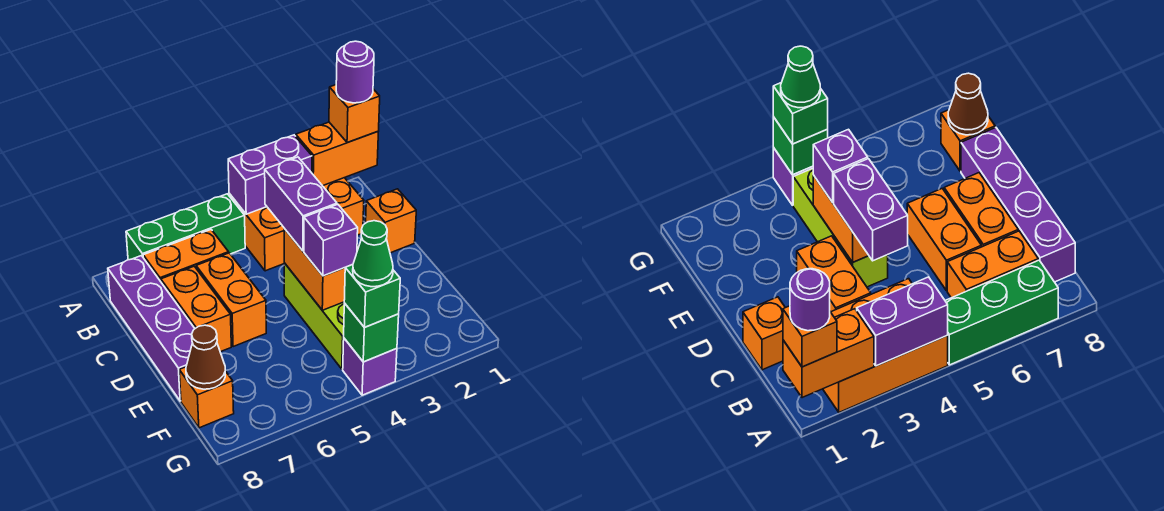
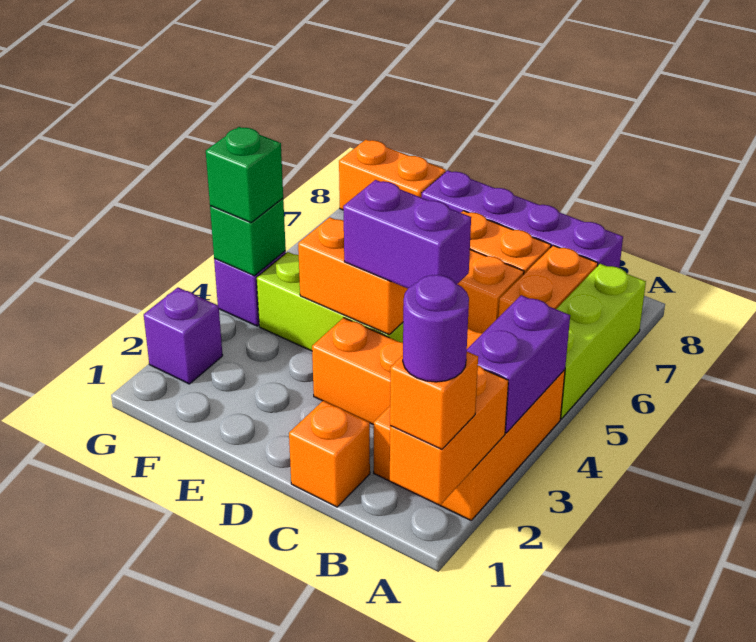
green brick A5:A7 level 1 -> lime brick A5:A7 level 1
purple brick E4 level 3 -> purple brick G2 level 1
orange brick F8 level 1 -> orange brick F8:G8 level 1
brown cone F8 level 2 -> none
green cone G4 level 4 -> none

